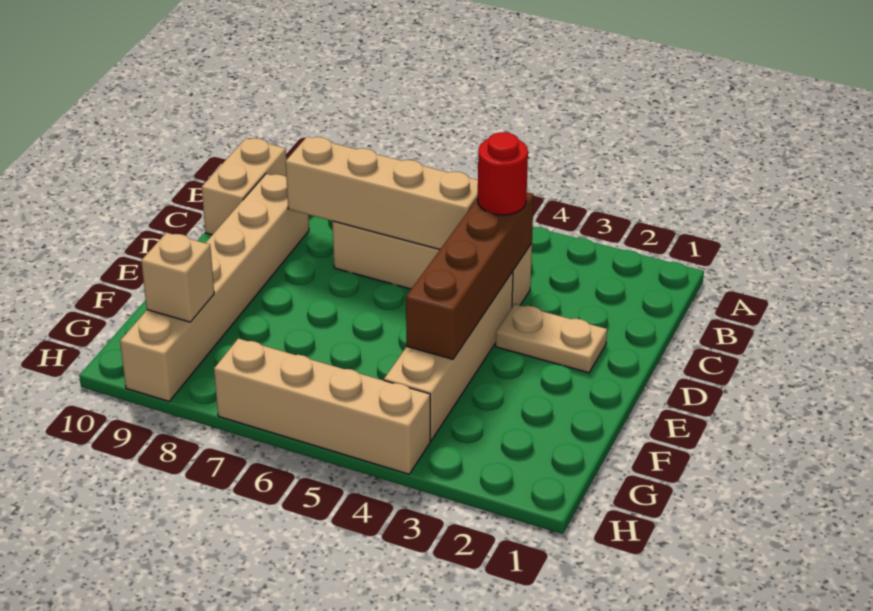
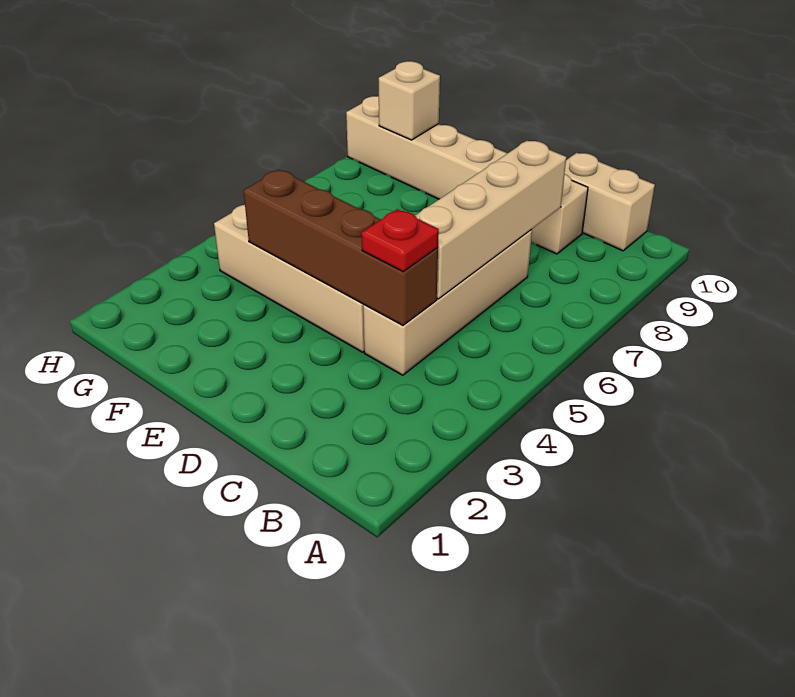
red round brick C4 level 3 -> red plate C4 level 3
tan plate D2:D3 level 1 -> none
tan brick H4:H7 level 1 -> none

